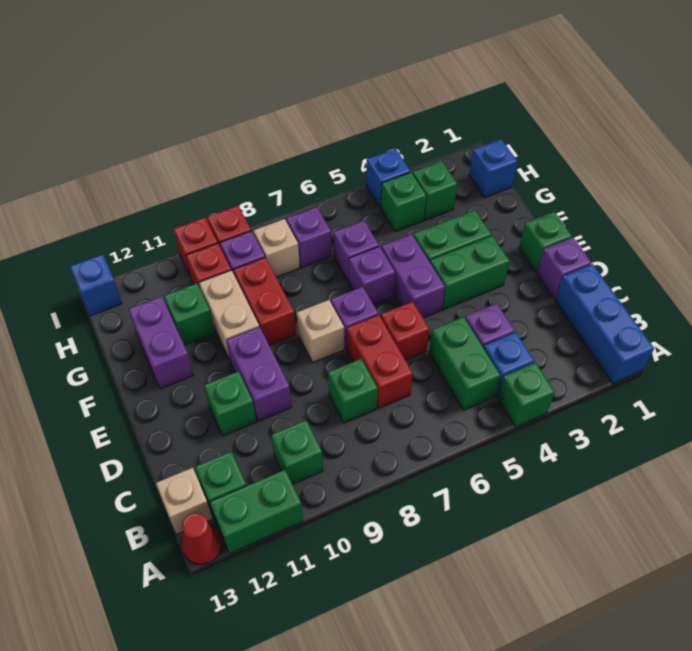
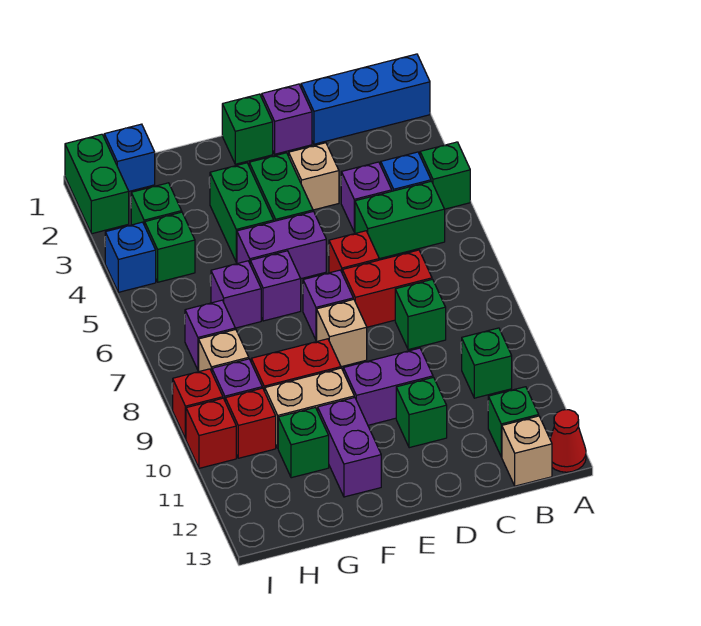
green brick A11:A12 level 1 -> green brick I1:I2 level 1
none -> tan brick D3 level 1
purple brick F12:G12 level 1 -> purple brick F11:F12 level 1
blue brick I13 level 1 -> none

